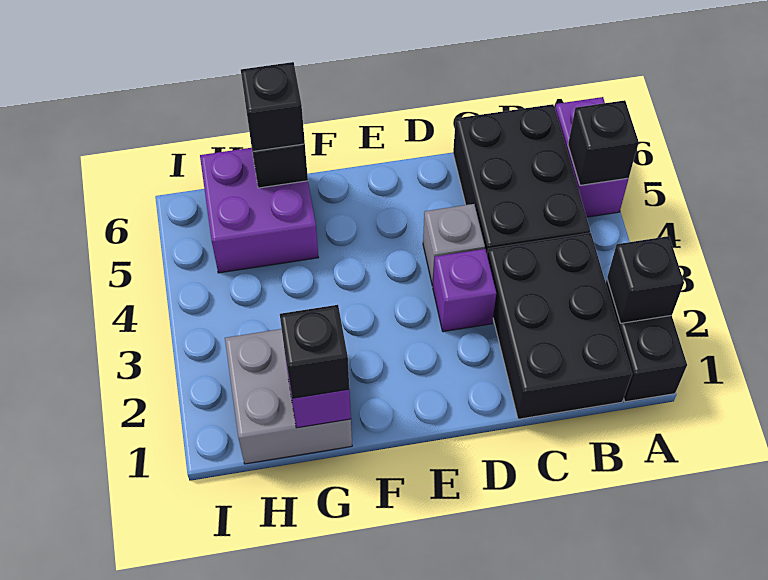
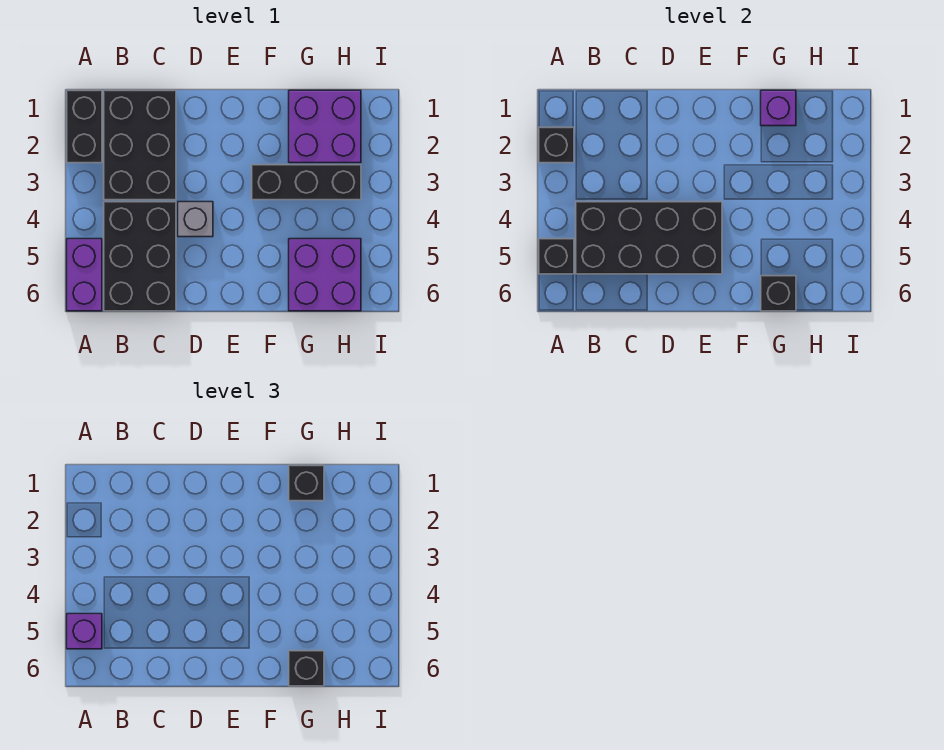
none -> black brick B4:E5 level 2
purple brick D3 level 1 -> purple brick A5 level 3
none -> black brick F3:H3 level 1
grey brick G1:H2 level 1 -> purple brick G1:H2 level 1

